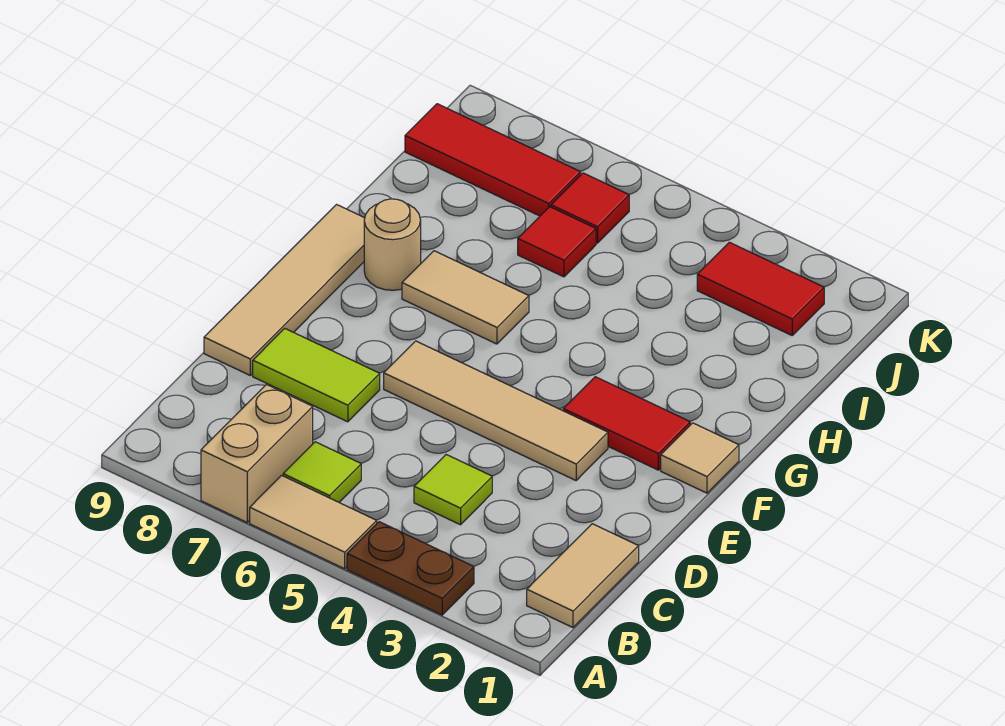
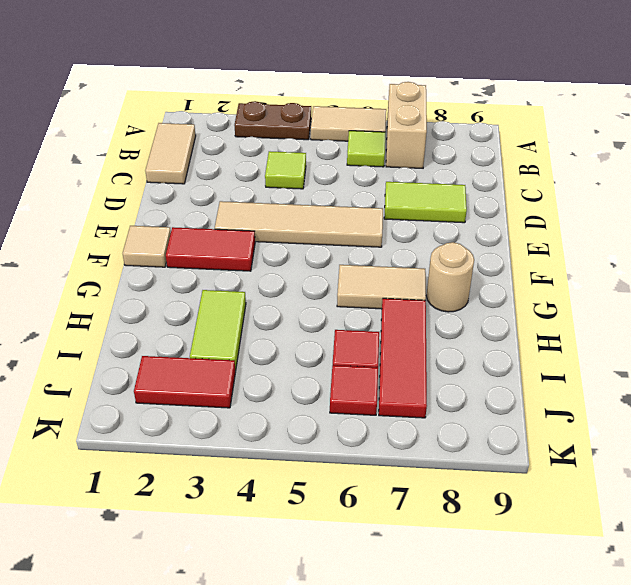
tan tile D9:G9 level 1 -> none
none -> lime tile H3:I3 level 1
red tile J7:J9 level 1 -> red tile H7:J7 level 1

